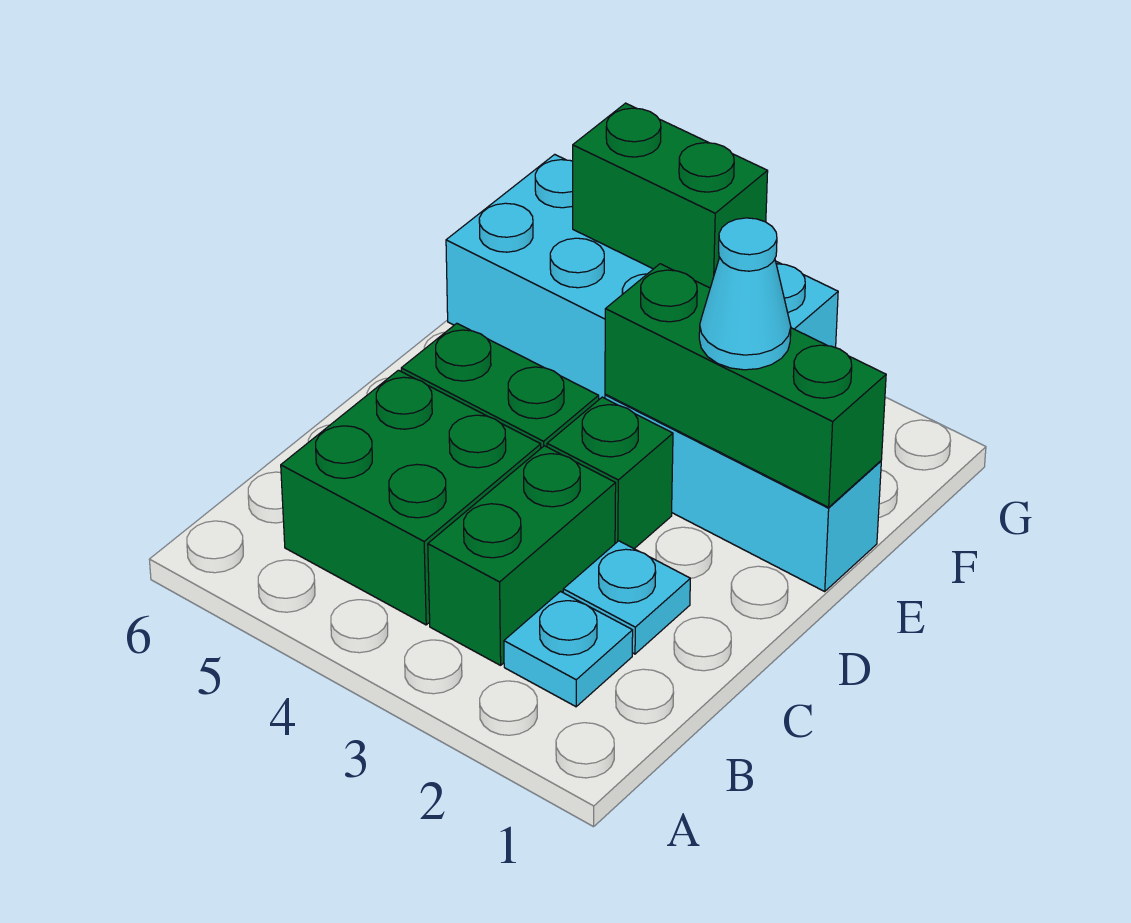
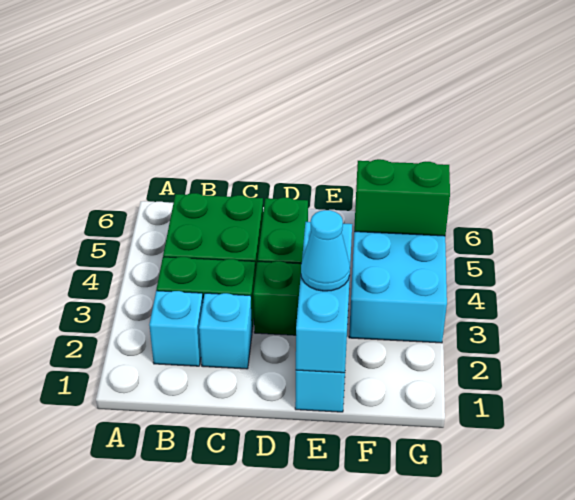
cyan plate B2 level 1 -> cyan brick B2 level 1
cyan plate C2 level 1 -> cyan brick C2 level 1
green brick E1:E3 level 2 -> cyan brick E1:E3 level 2
green brick G4:G5 level 2 -> green brick F5:G5 level 2

